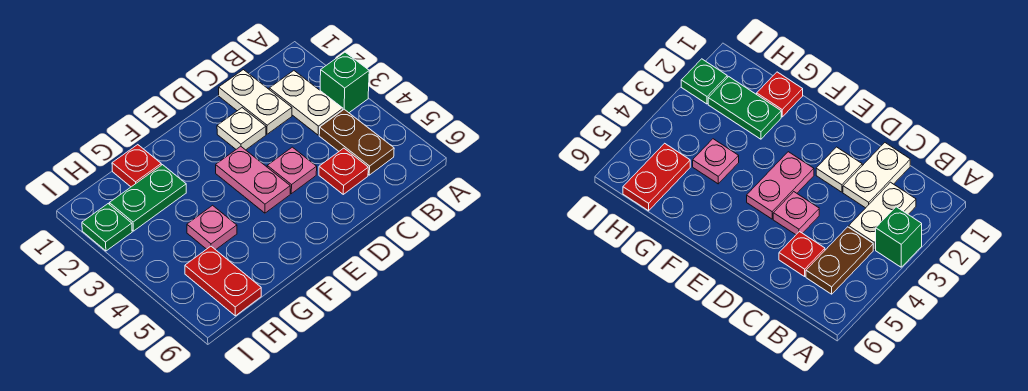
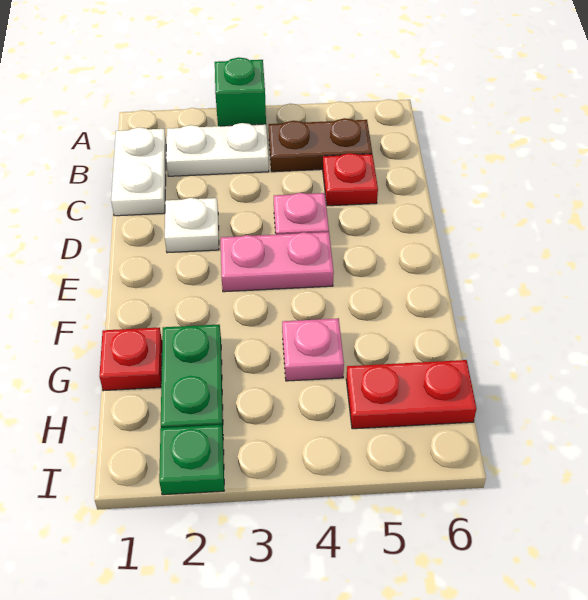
white plate C1:C2 level 1 -> white plate B1:C1 level 1

